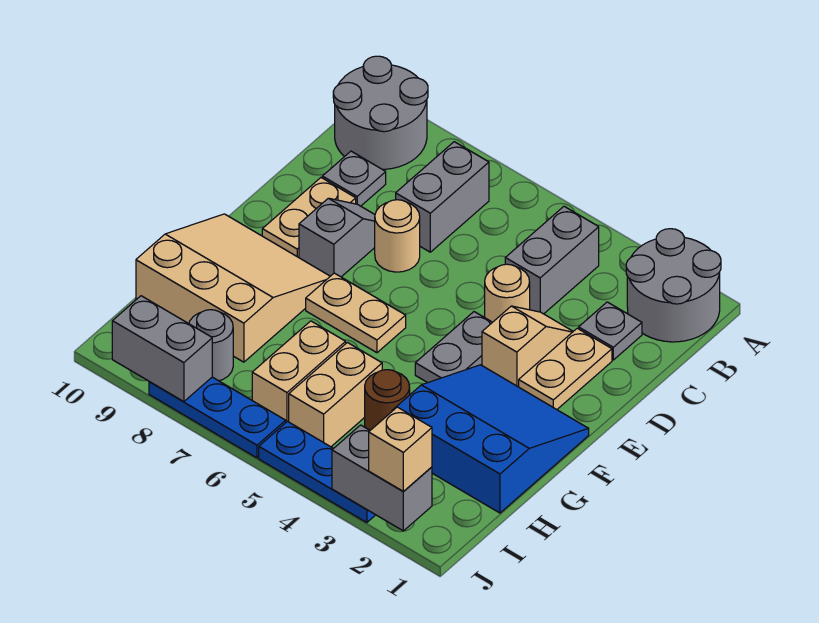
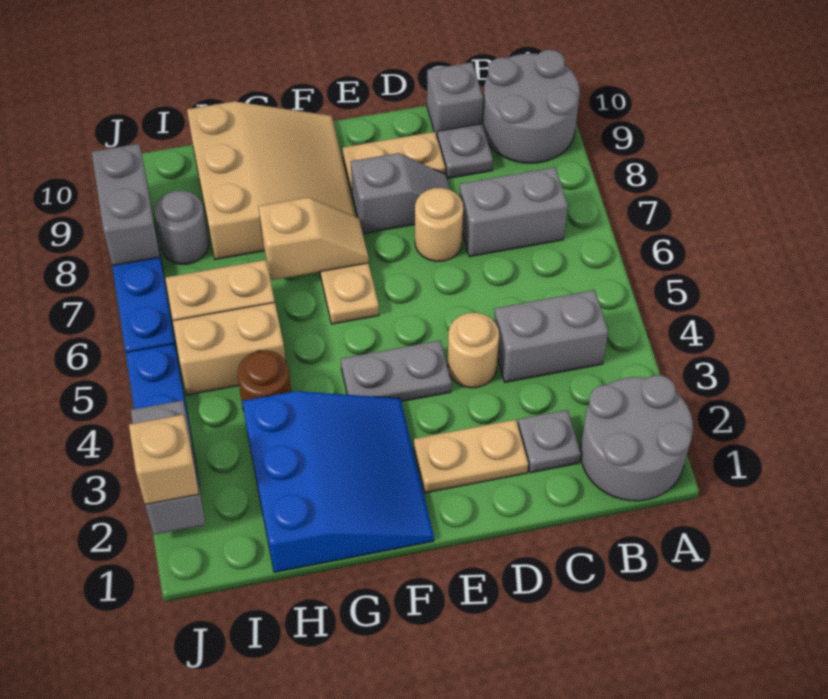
none -> grey brick C10 level 1
tan slope D3:E3 level 1 top E -> tan slope F7:G7 level 2 top G

